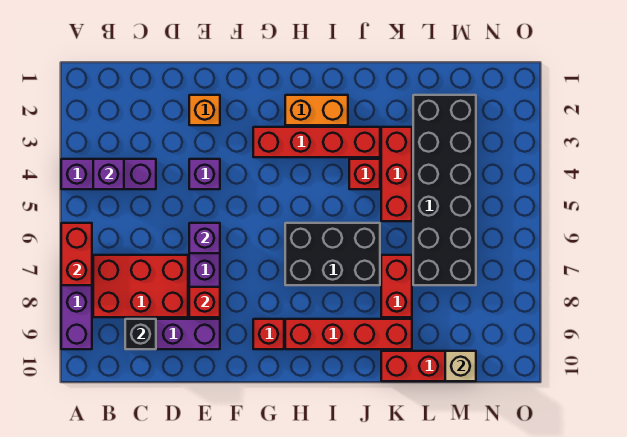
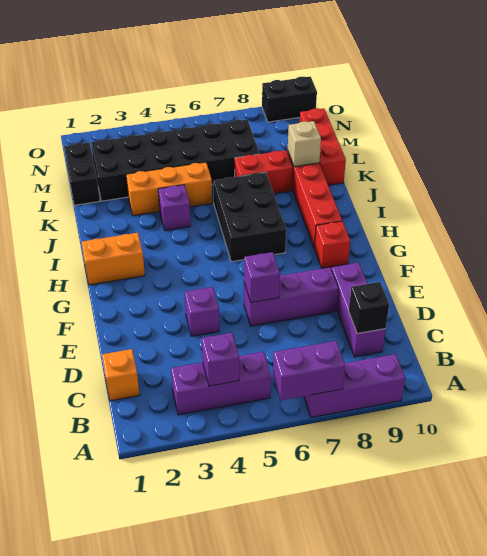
purple brick A4:C4 level 1 -> purple brick B3:B5 level 1
red brick A6:A7 level 2 -> purple brick A6:A7 level 2
red brick B7:D8 level 1 -> none
orange brick E2 level 1 -> orange brick C1 level 1
red brick E8 level 2 -> none
red brick G3:J3 level 1 -> none
orange brick H2:I2 level 1 -> orange brick H1:H2 level 1
red brick J4 level 1 -> purple brick J4 level 1
red brick K3:K5 level 1 -> orange brick K3:K5 level 1
none -> black brick L1:M1 level 1
tan brick M10 level 2 -> tan brick K9 level 2
none -> black brick O9:O10 level 1

